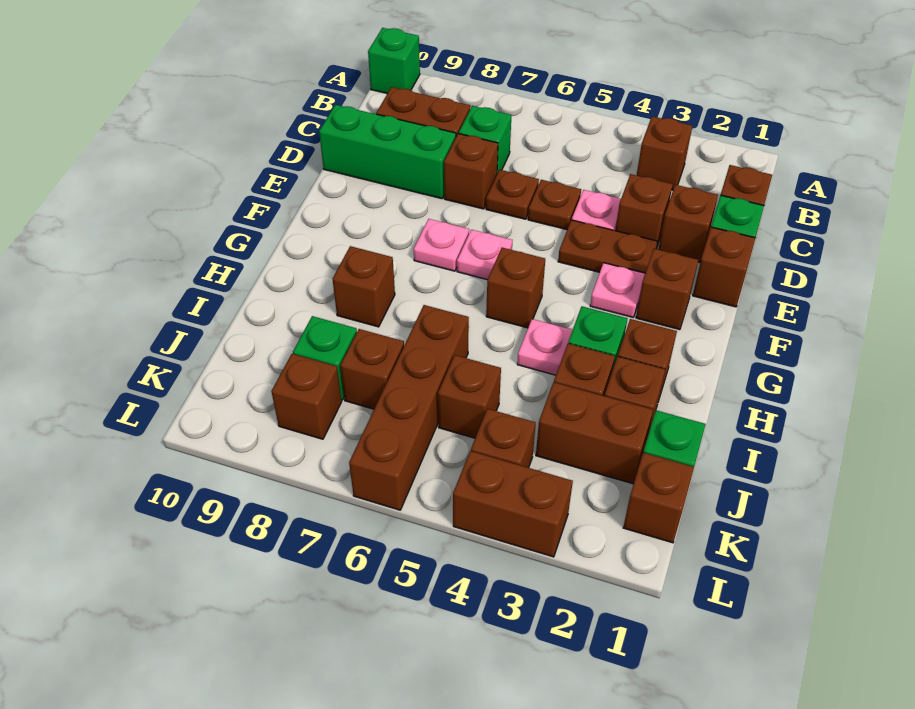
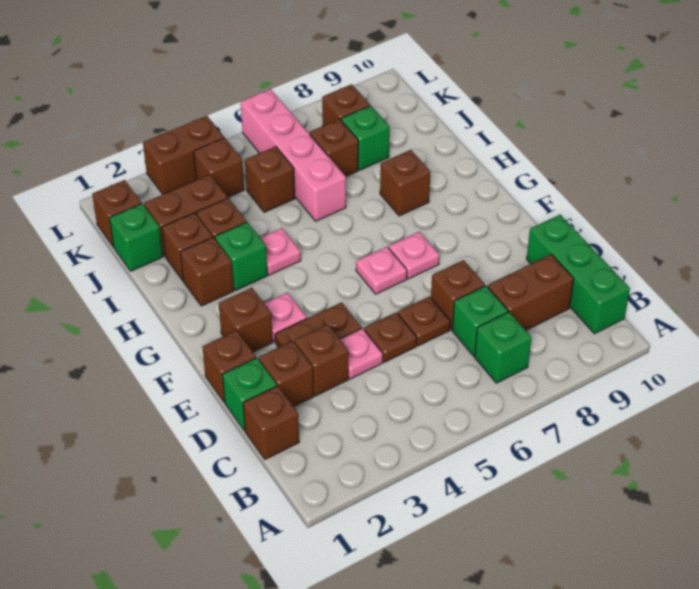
green brick A10 level 1 -> green brick B7 level 1
brown brick B3 level 1 -> none
green brick D8:D10 level 1 -> green brick B10:D10 level 1
brown brick G5 level 1 -> none
brown brick I6:L6 level 1 -> pink brick I6:L6 level 1

